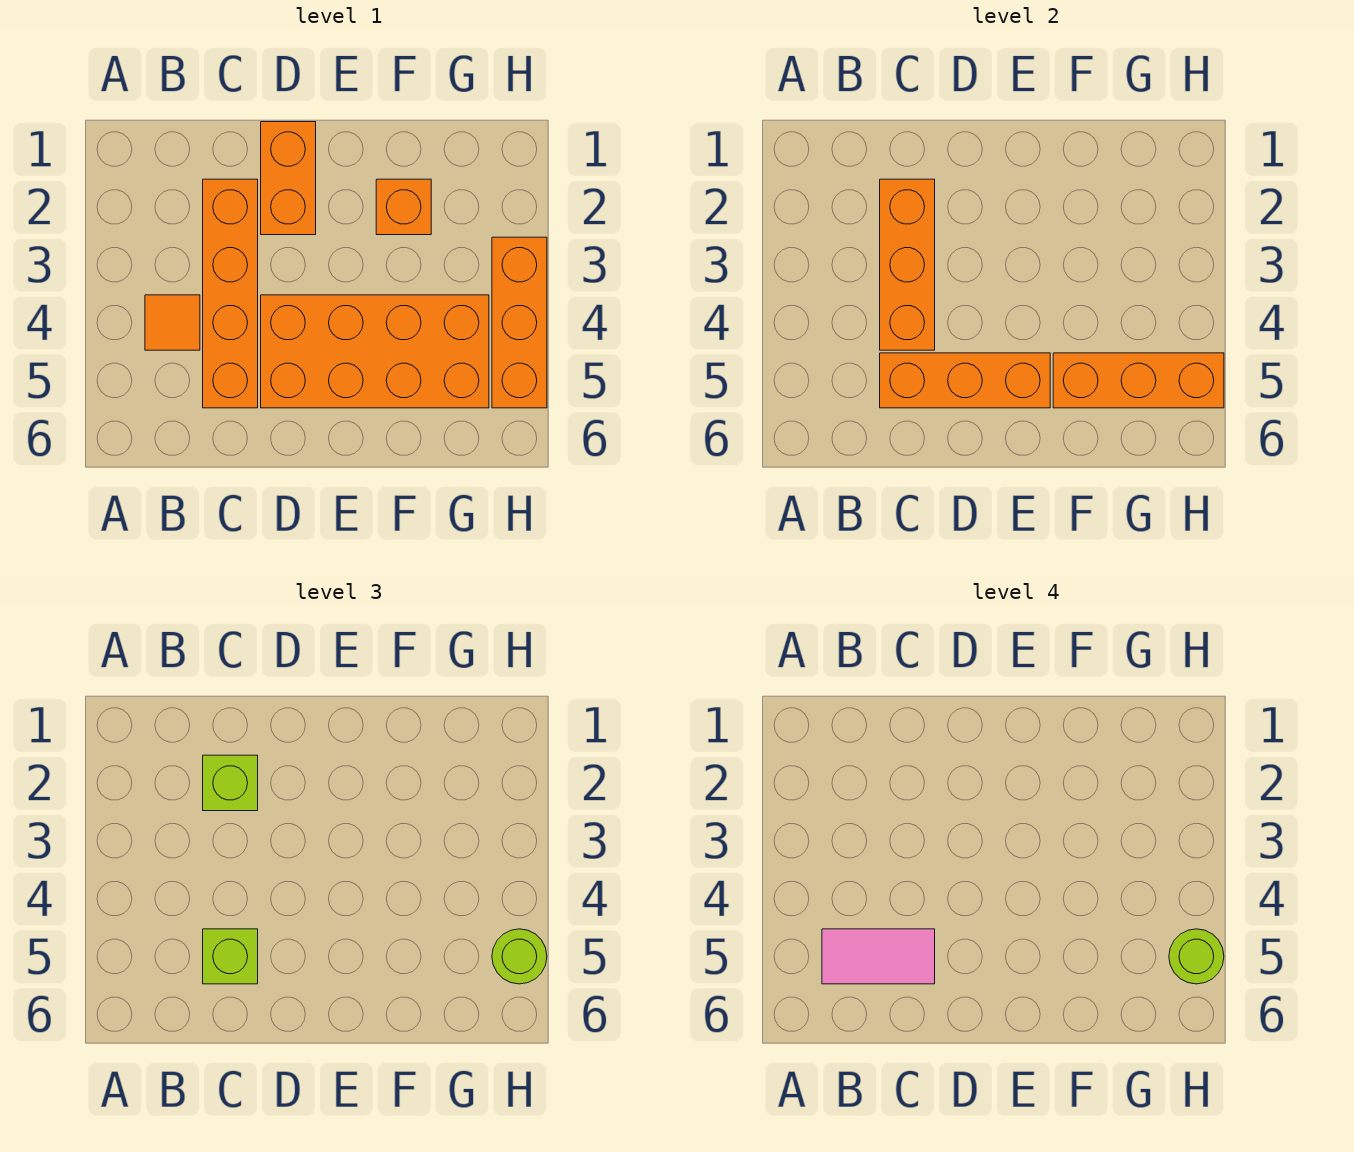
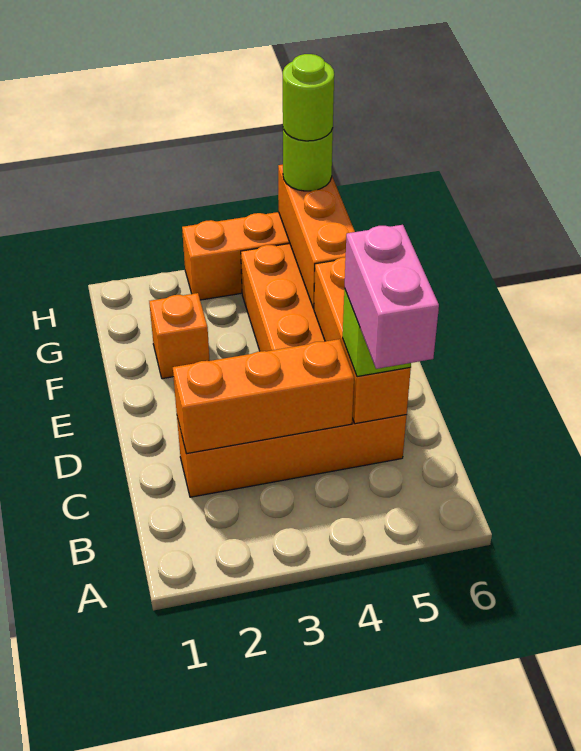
orange tile B4 level 1 -> none
pink tile B5:C5 level 4 -> pink brick B5:C5 level 4
lime brick C2 level 3 -> none
orange brick D1:D2 level 1 -> none

